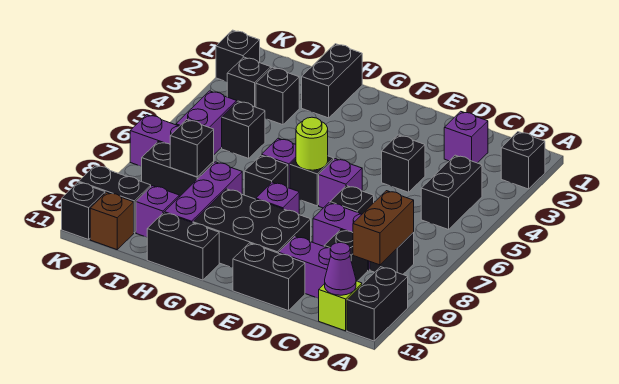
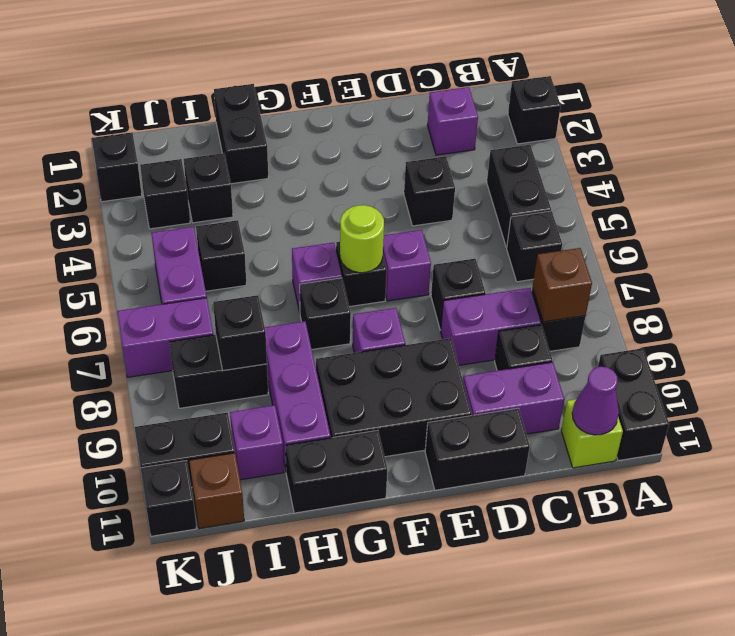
none -> black brick B6 level 1
brown brick B8:B9 level 2 -> brown brick B8 level 2

